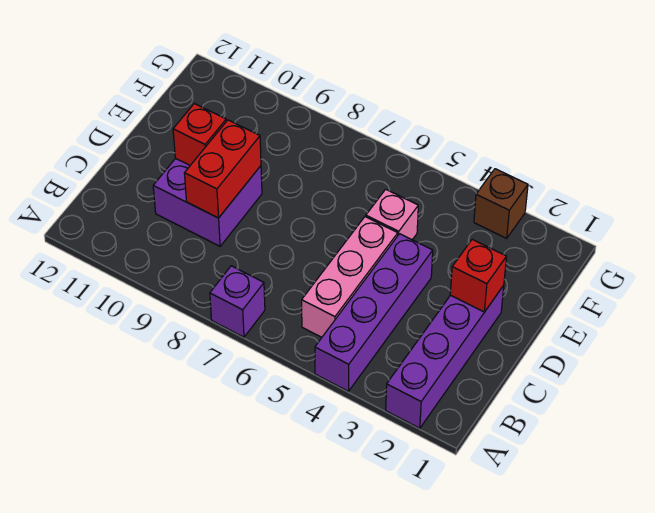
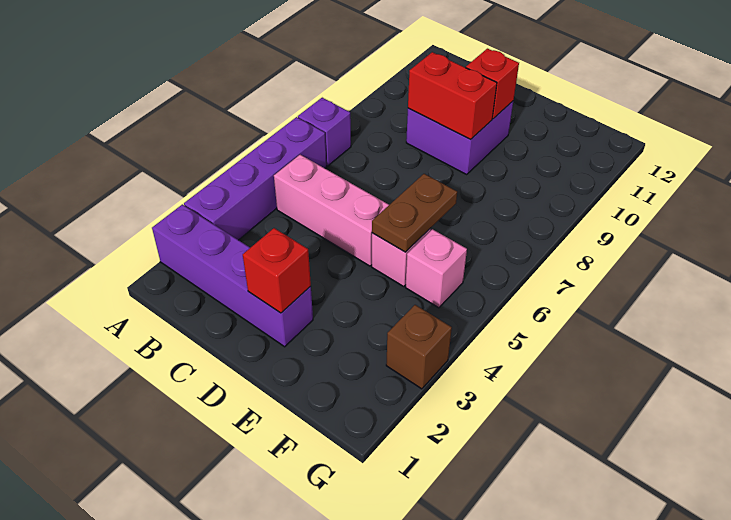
purple brick A4:D4 level 1 -> purple brick A3:A6 level 1
none -> brown plate E5:E6 level 2
none -> pink brick F5 level 1

